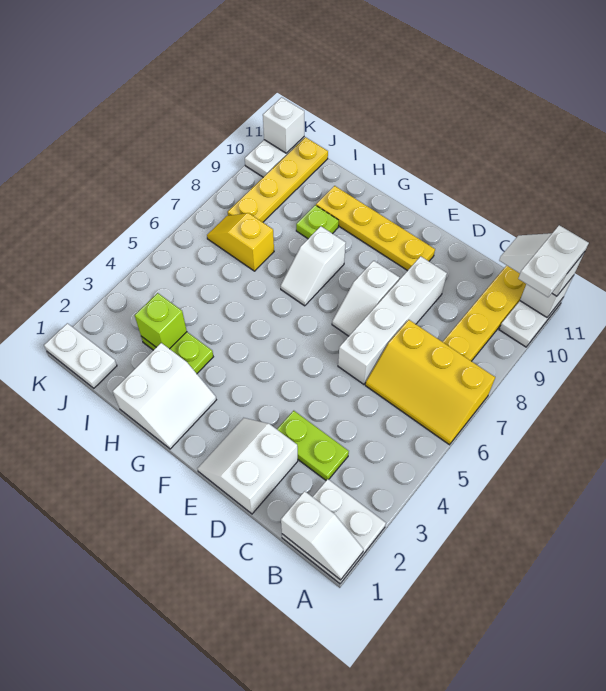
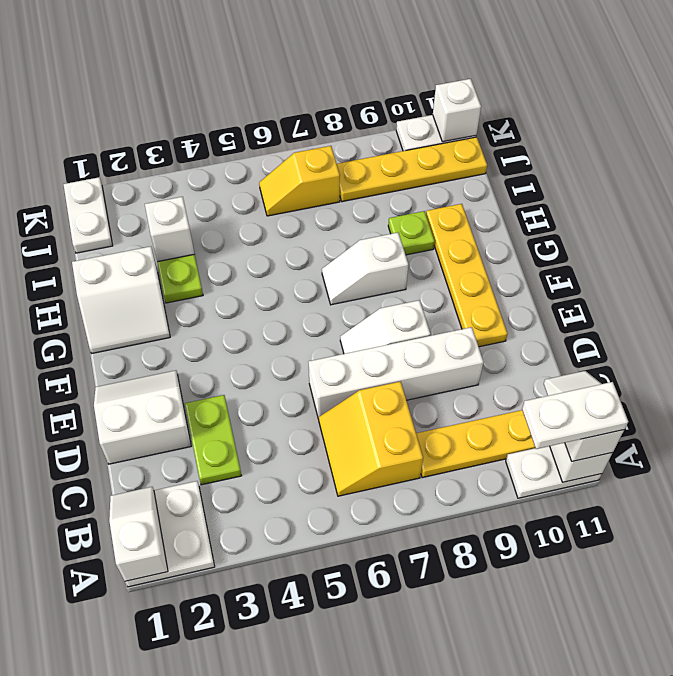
white slope A1:B1 level 2 top B -> white slope A1:B1 level 2 top A
yellow slope A6:C7 level 1 top 7 -> yellow slope B6:C7 level 1 top 7
lime brick I3 level 2 -> white brick I3 level 2
yellow slope I7:J7 level 1 top I -> yellow slope J6:J7 level 1 top 7

